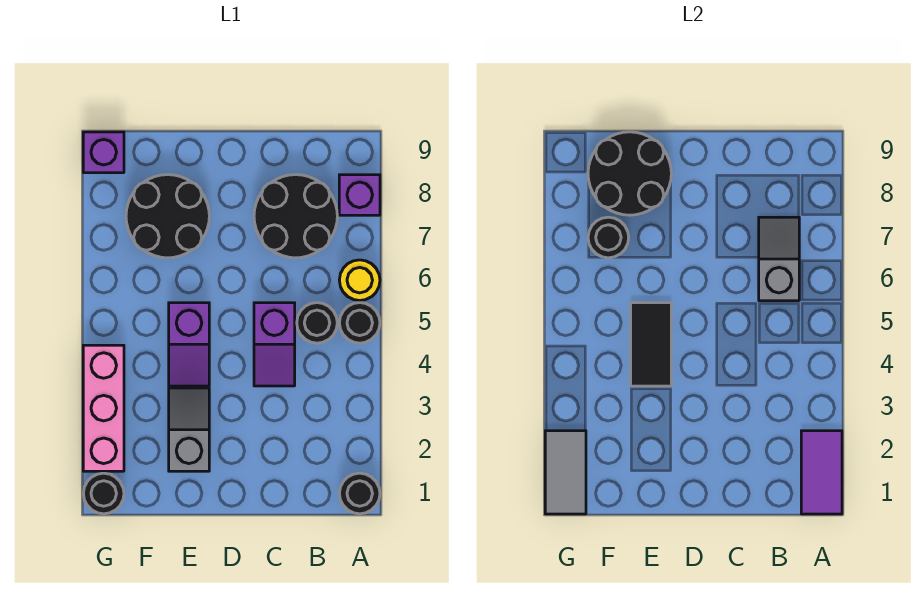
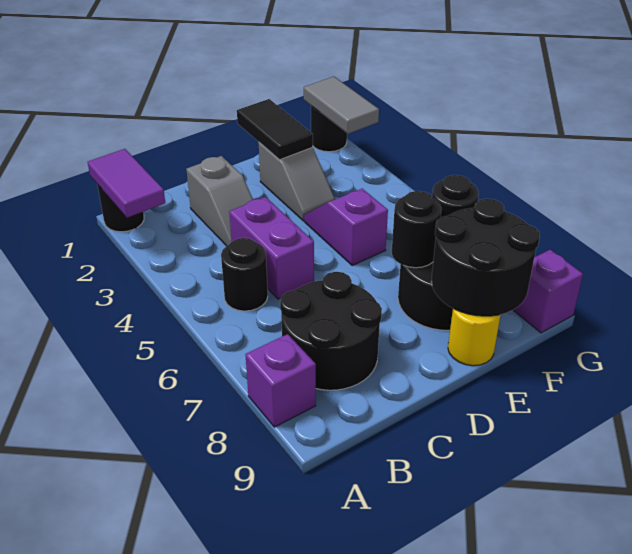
black round brick A5 level 1 -> black round brick E7 level 2
yellow round brick A6 level 1 -> yellow round brick E9 level 1
grey slope B6:B7 level 2 top 6 -> grey slope C2:C3 level 1 top 2
purple slope C4:C5 level 1 top 5 -> purple brick C4:C5 level 1
black tile E4:E5 level 2 -> black tile E1:E2 level 2
pink brick G2:G4 level 1 -> none

